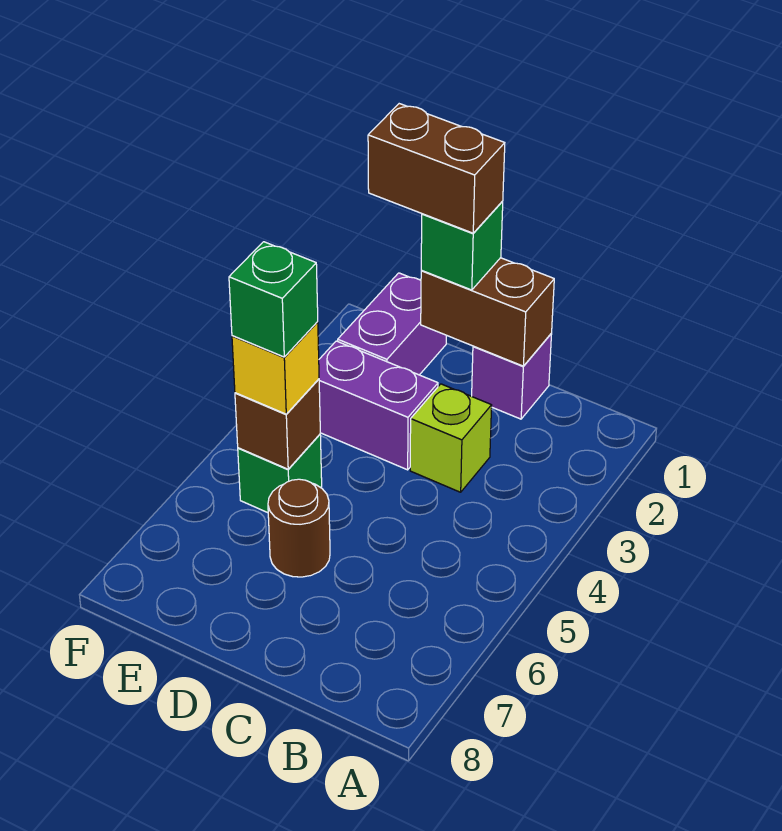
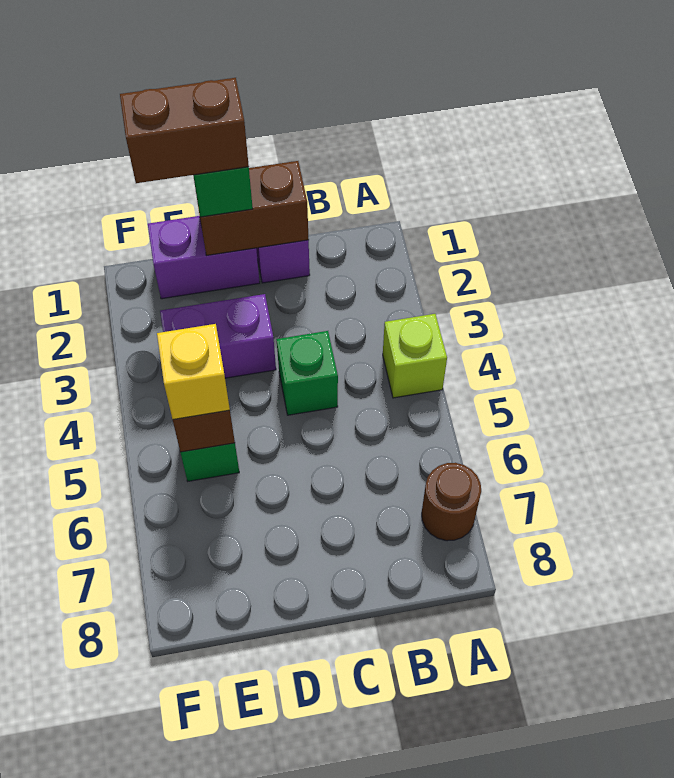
lime brick C3 level 1 -> lime brick A4 level 1
brown round brick D6 level 1 -> brown round brick A7 level 1
purple brick E1:E2 level 1 -> purple brick D1:E1 level 1
green brick E5 level 4 -> green brick C4 level 1

